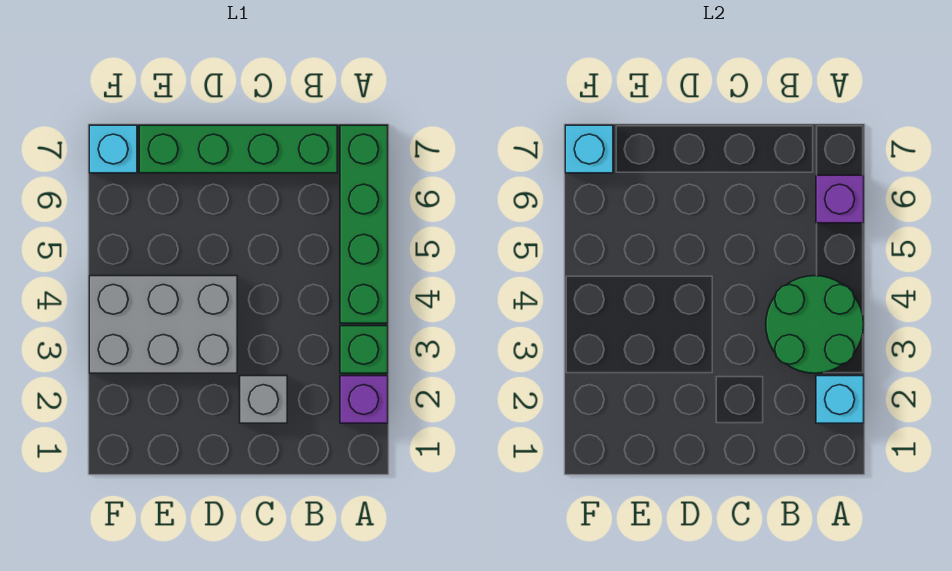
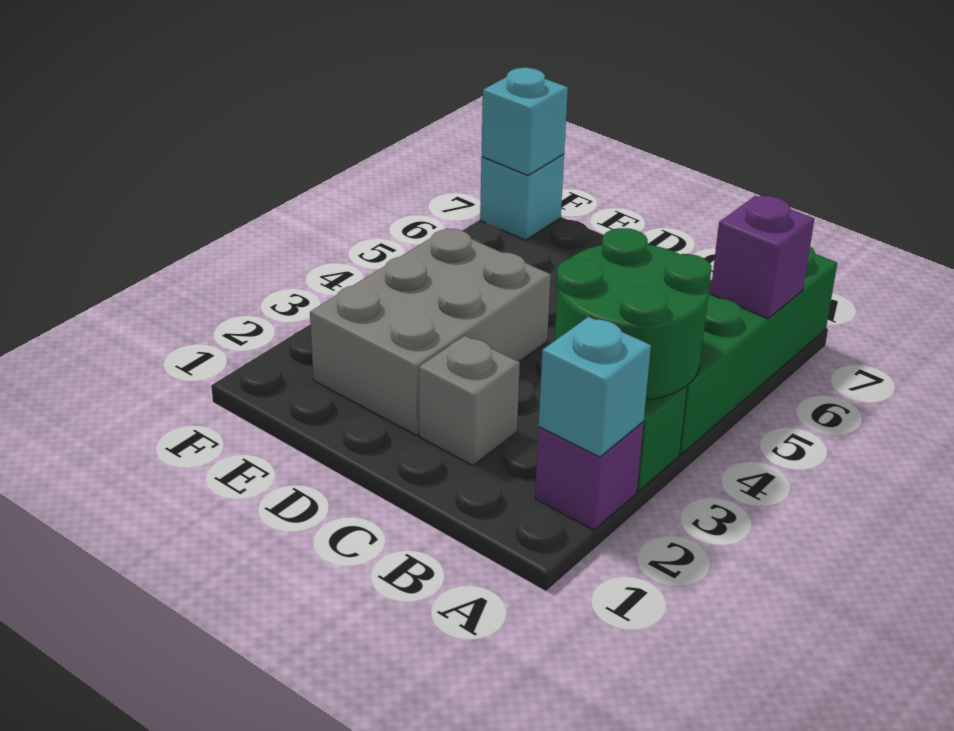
green brick B7:E7 level 1 -> none
grey brick D3:F4 level 1 -> grey brick D2:E4 level 1

